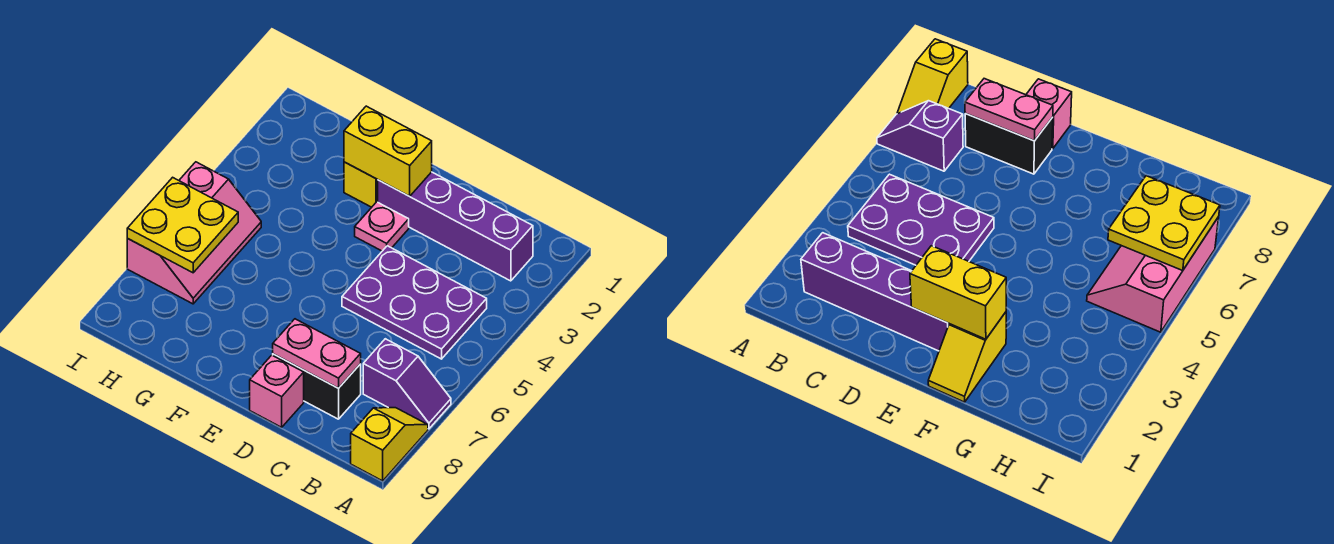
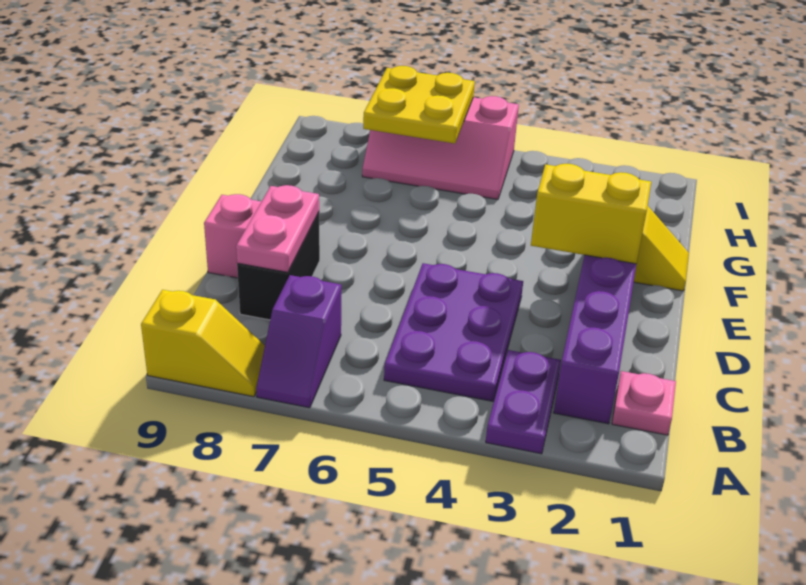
none -> purple plate A3:B3 level 1
yellow brick E2:F2 level 2 -> yellow brick E2:E3 level 2
pink plate E3 level 1 -> pink plate B1 level 1

